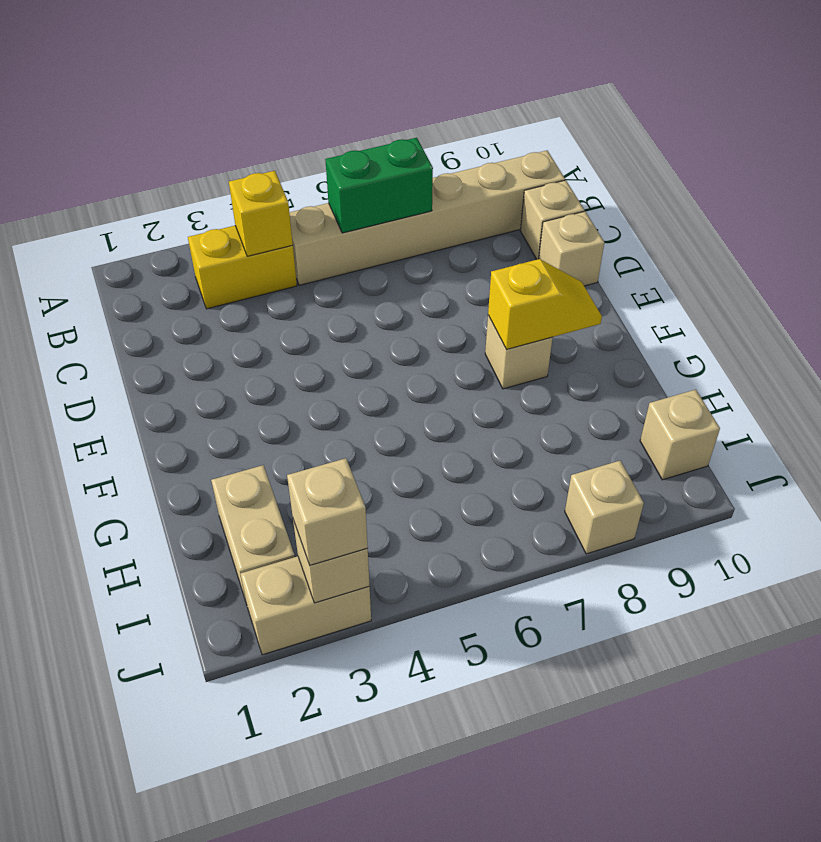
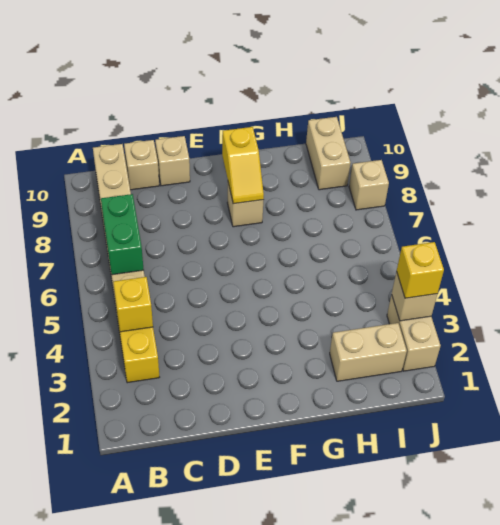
yellow slope F8:F9 level 2 top 8 -> yellow slope F8:F9 level 2 top 9
tan brick I10 level 1 -> tan brick I9:I10 level 1
tan brick J3 level 3 -> yellow brick J3 level 3

